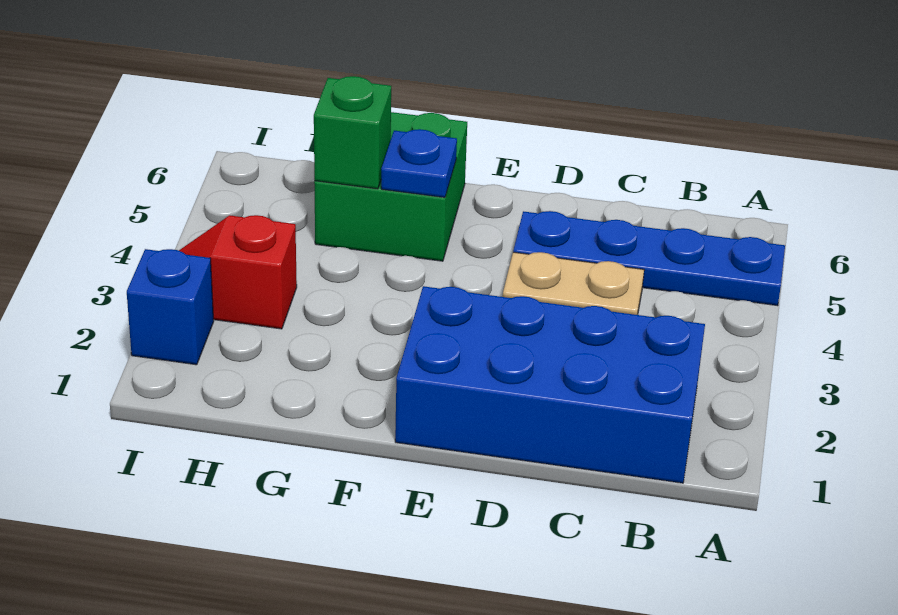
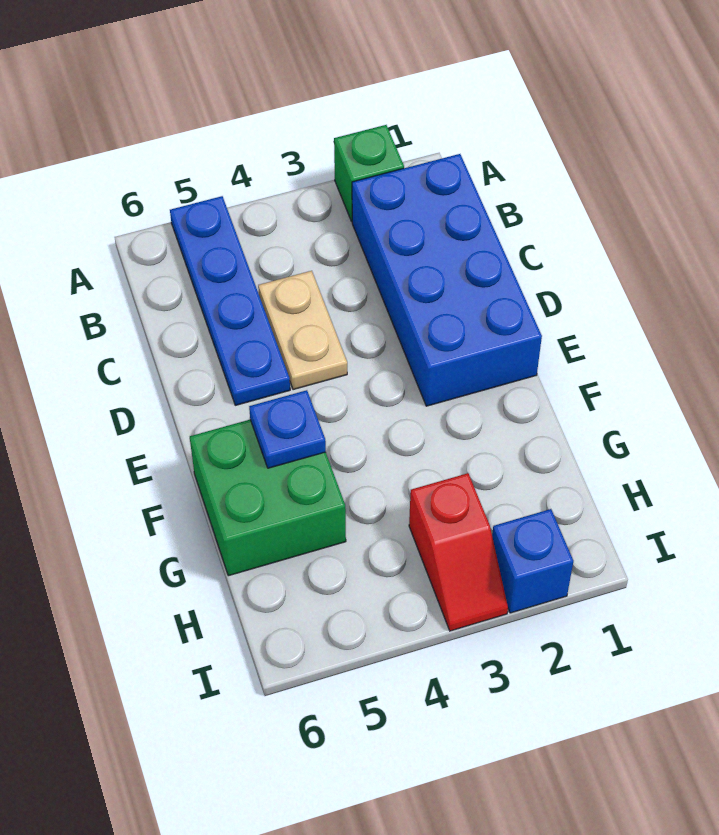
green brick G5 level 2 -> green brick A2 level 1

